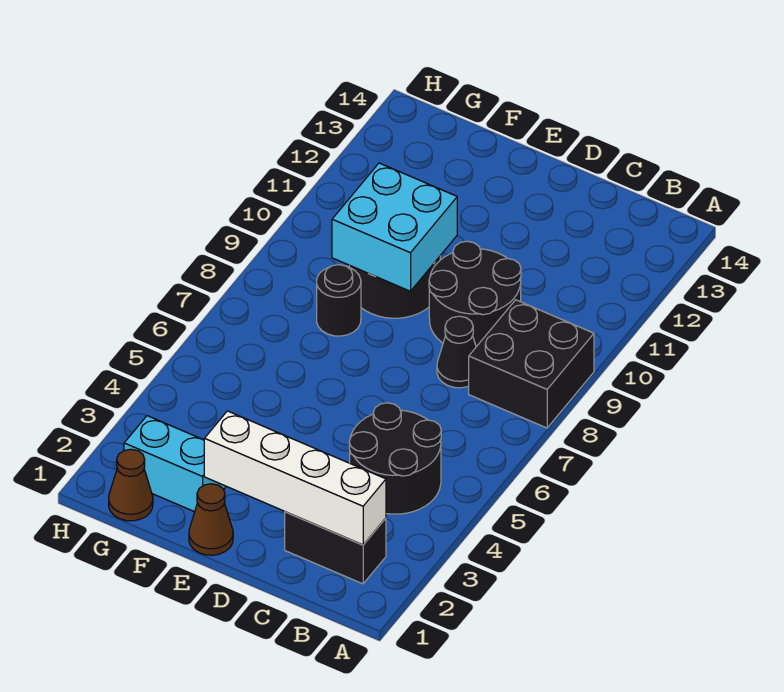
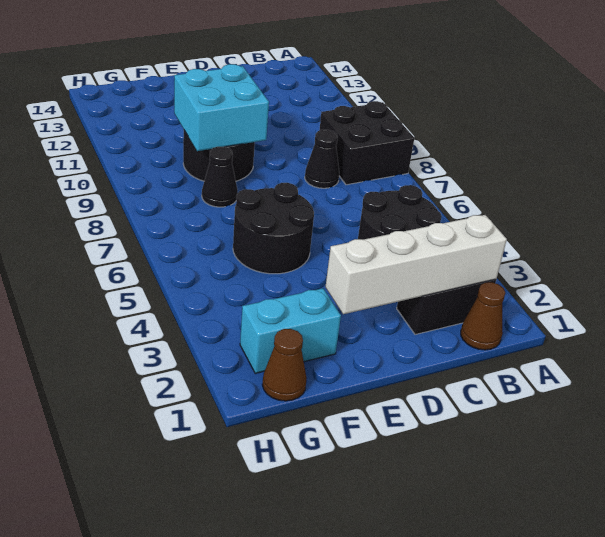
black round brick C9:D10 level 1 -> black round brick E5:F6 level 1
brown cone E1 level 1 -> brown cone B1 level 1
black round brick F8 level 1 -> black cone F8 level 1

